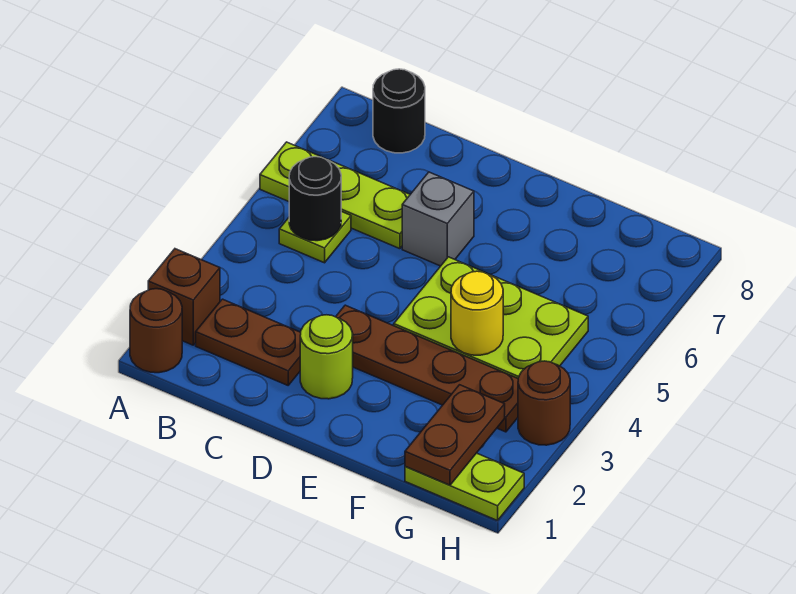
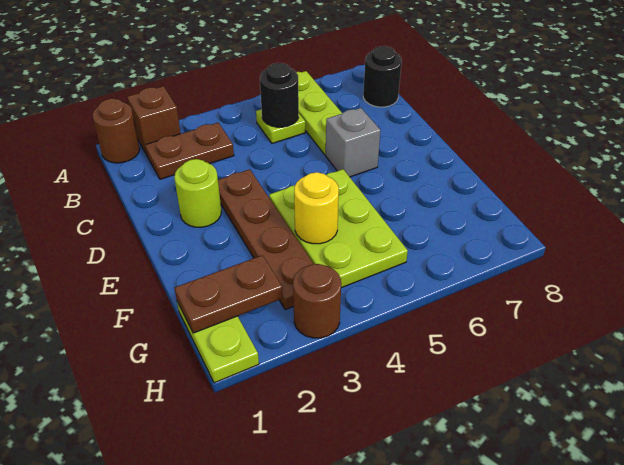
brown plate B2:C2 level 1 -> brown plate B2:B3 level 1

